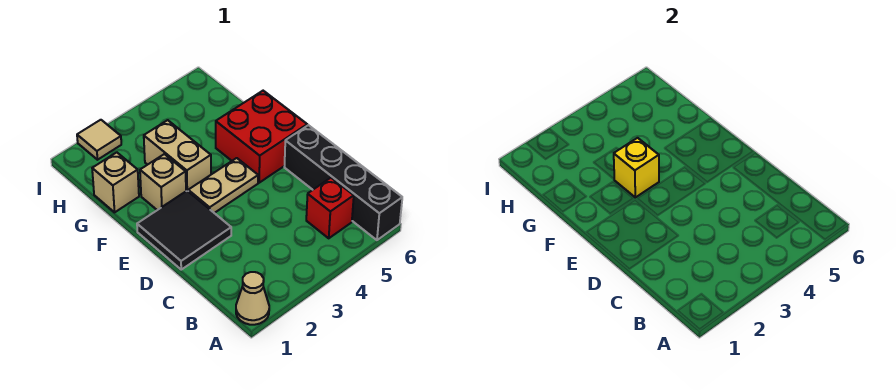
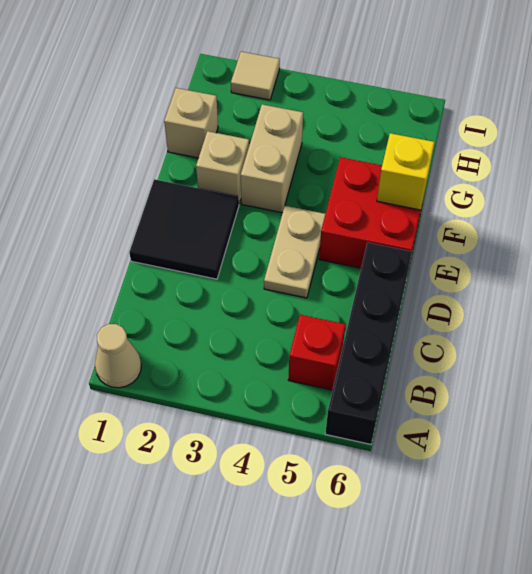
tan plate E3:E4 level 1 -> tan plate D4:E4 level 1
yellow brick F3 level 2 -> yellow brick F6 level 2

